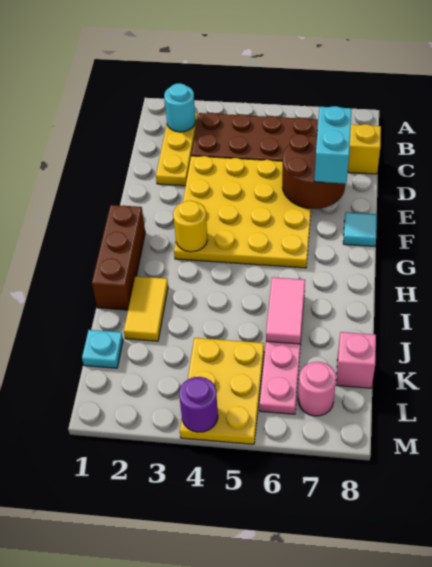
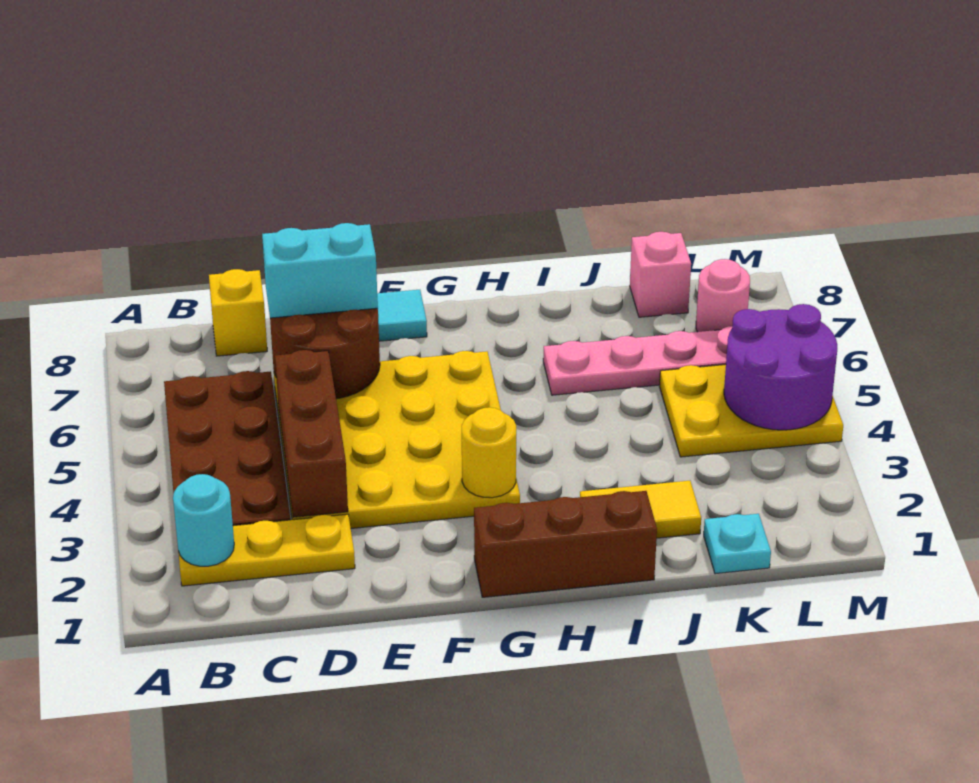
none -> brown brick D3:D5 level 2
pink tile I6:J6 level 2 -> none
purple round brick M4 level 2 -> purple round brick L4:M5 level 2

